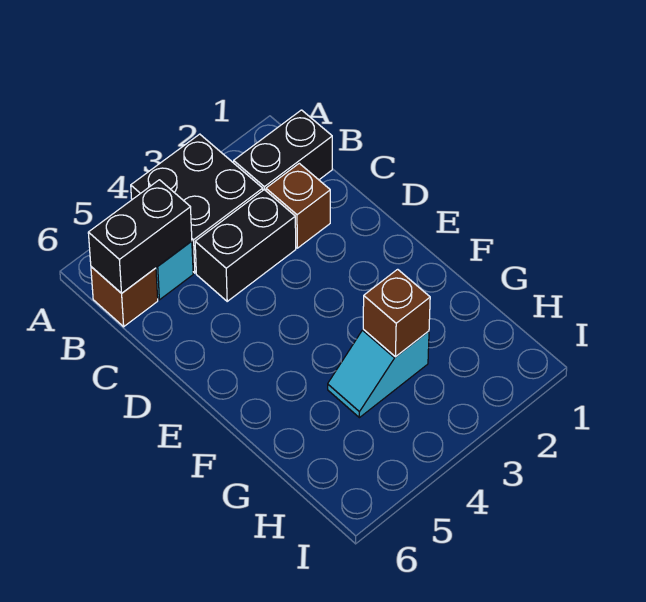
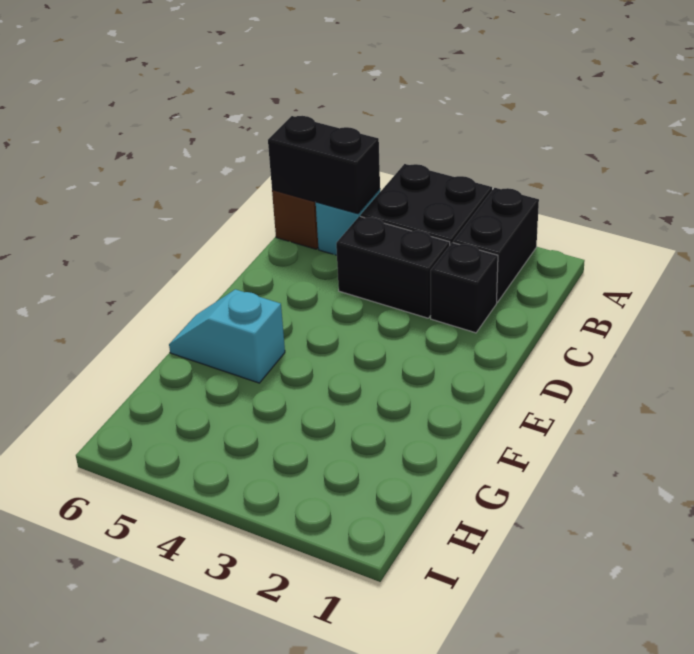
black brick B1:B2 level 1 -> black brick A2:B2 level 1
brown brick C2 level 1 -> black brick C2 level 1
cyan slope G3:G4 level 1 top 3 -> cyan slope F5:F6 level 1 top 5
brown brick G3 level 2 -> none

